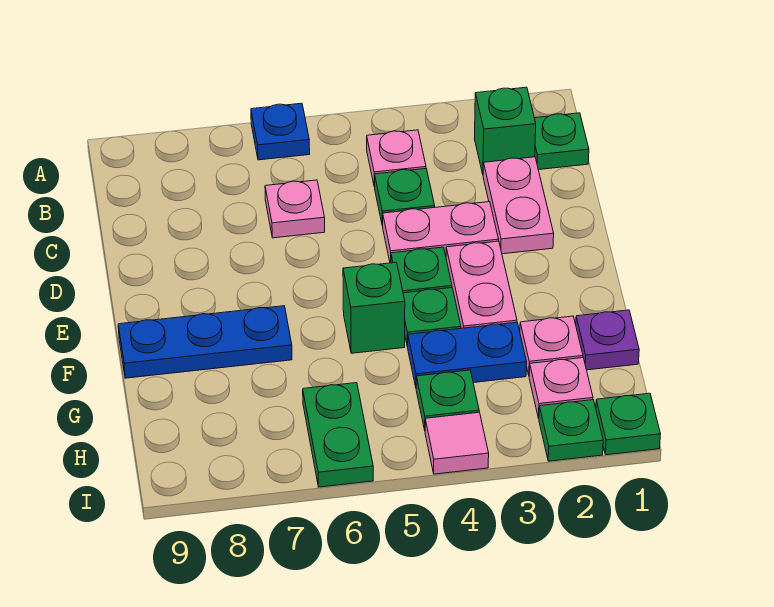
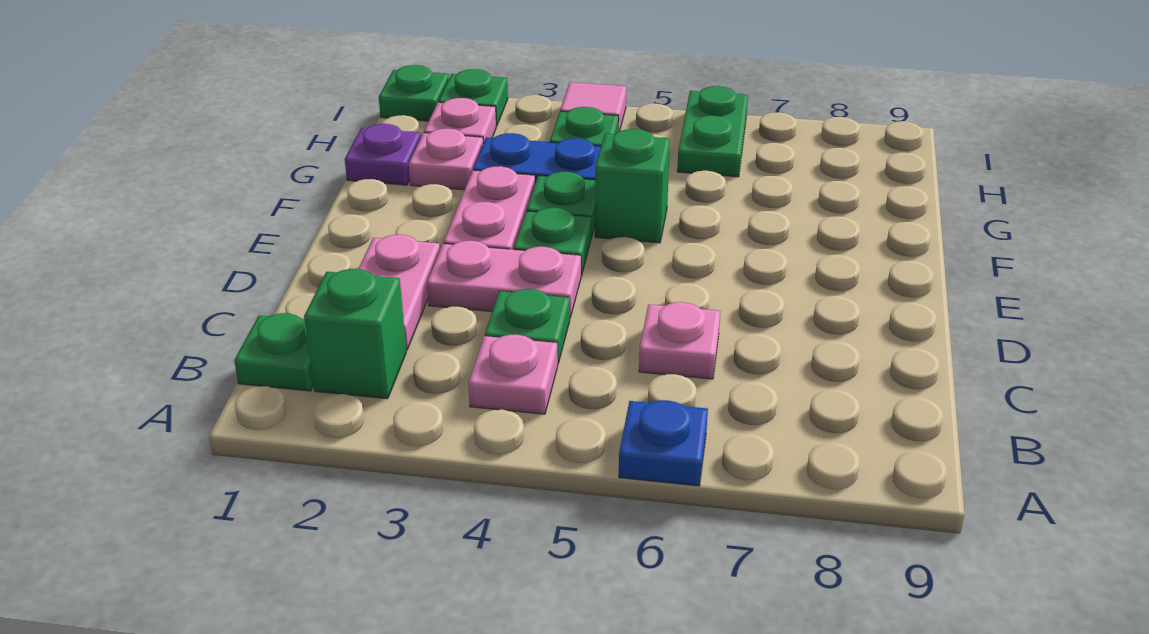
blue plate F7:F9 level 1 -> none

